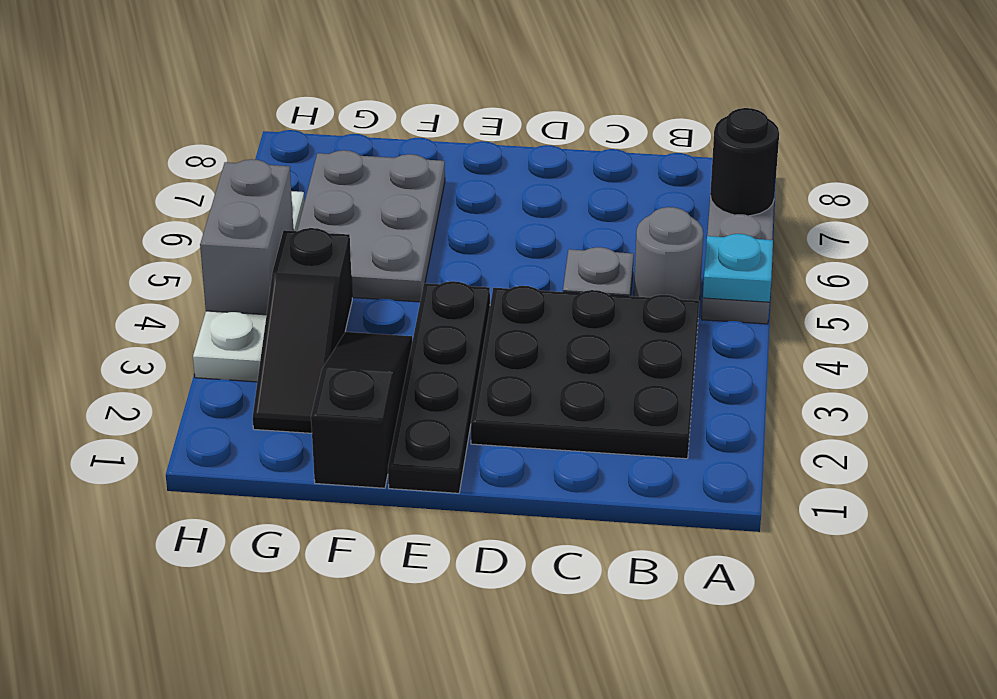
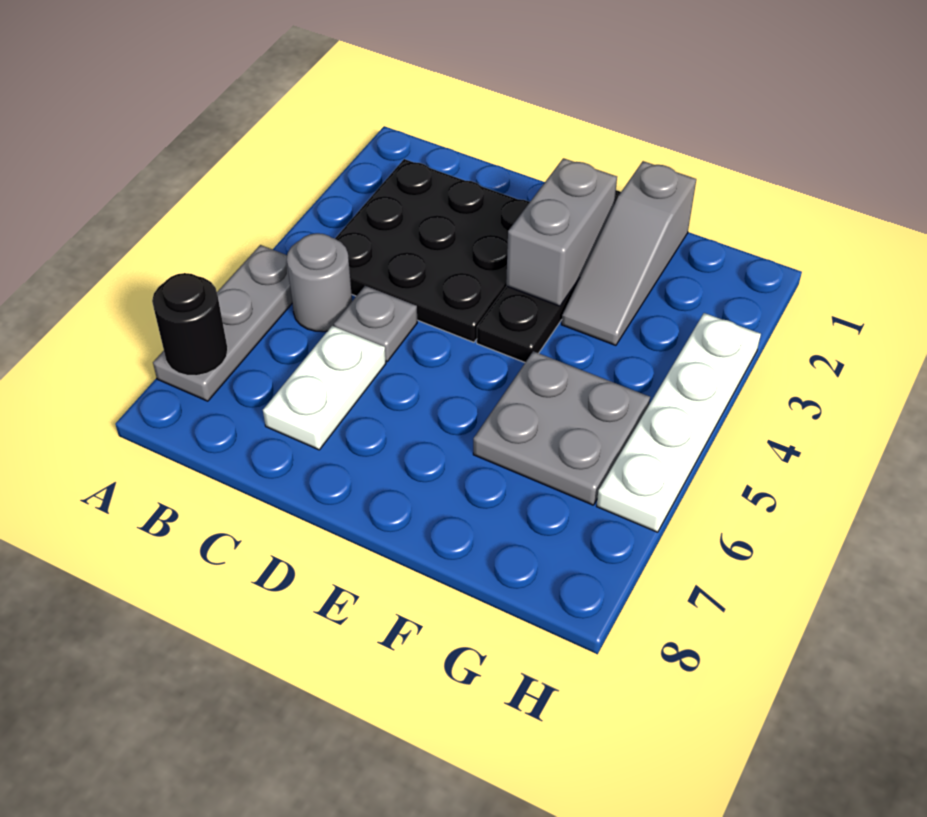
cyan plate A5 level 2 -> none
none -> white plate C6:C7 level 1
black slope F1:F3 level 1 top 1 -> grey slope F1:F3 level 1 top 1
grey plate F5:G7 level 1 -> grey plate F5:G6 level 1
black slope G2:G4 level 1 top 4 -> none
grey brick H4:H5 level 2 -> grey brick E2:E3 level 2

